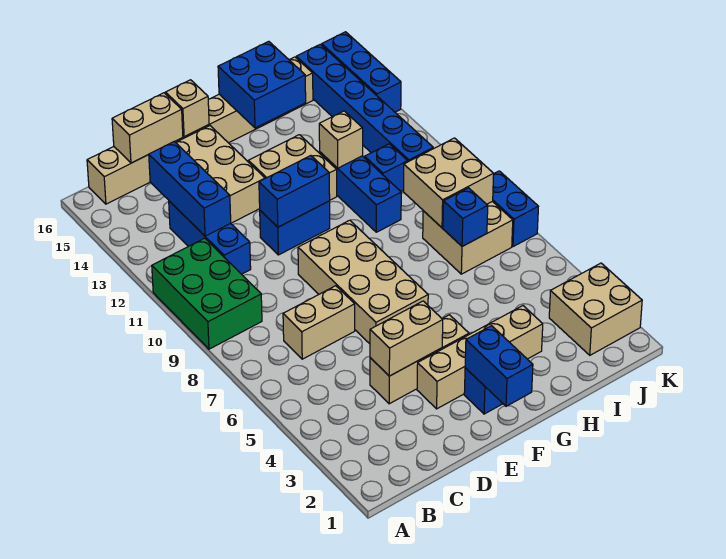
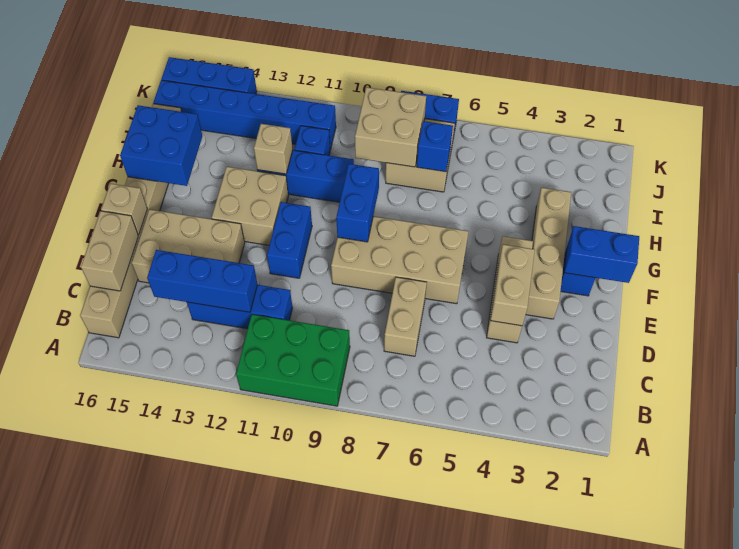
blue brick E11:F11 level 2 -> blue brick F9:G9 level 2
tan brick J2:K3 level 1 -> none

